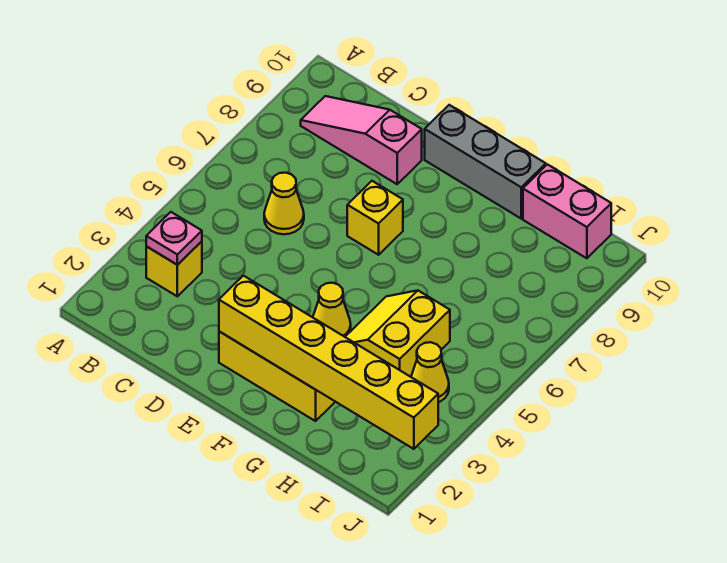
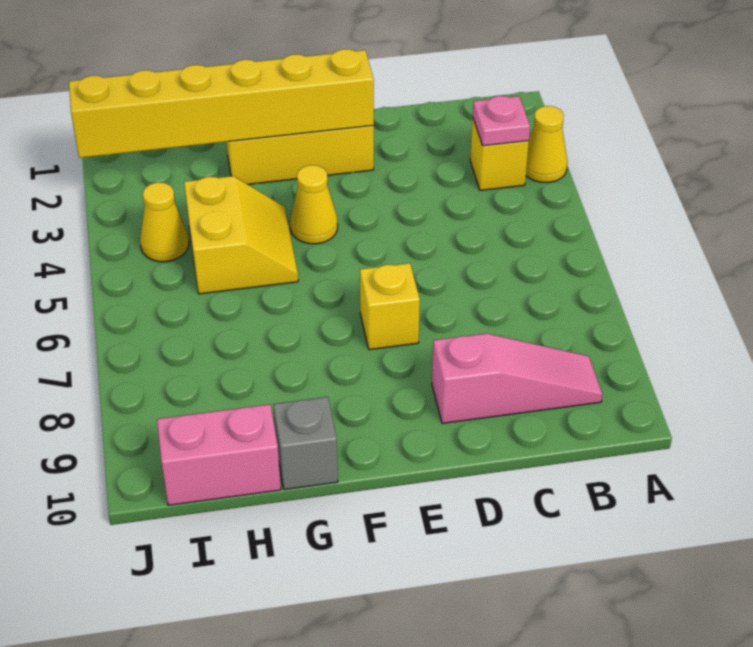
yellow cone C6 level 1 -> yellow cone A3 level 1
grey brick E10:G10 level 1 -> grey brick G10 level 1

